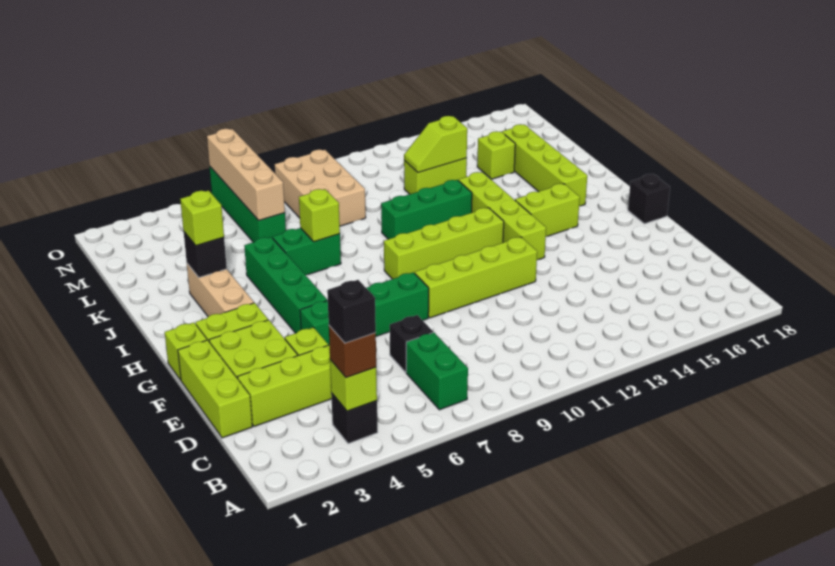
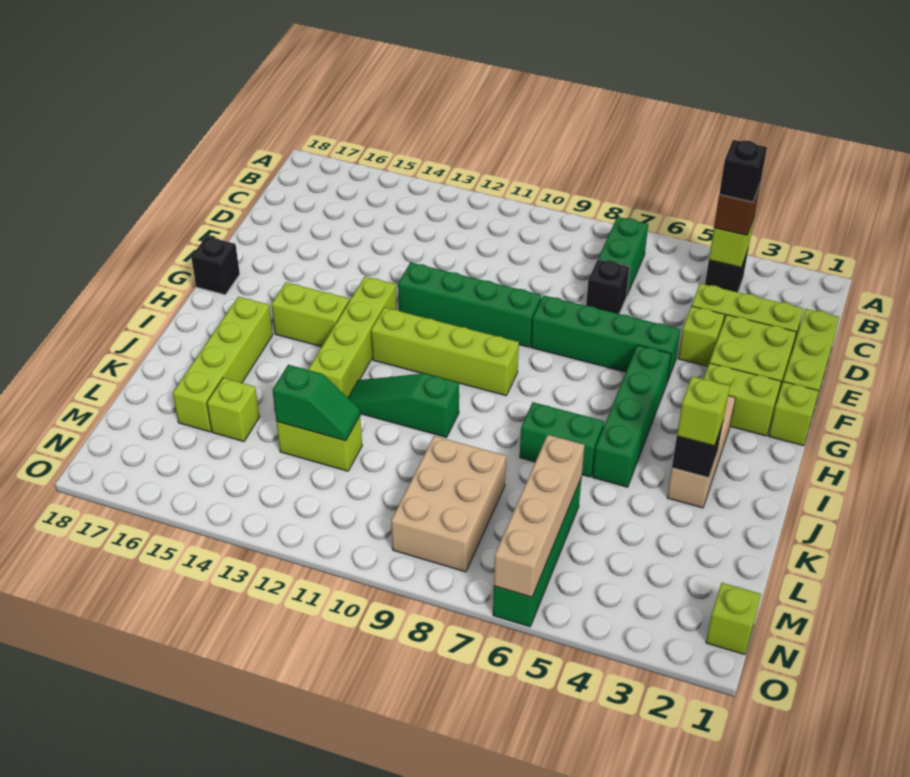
lime brick F9:F12 level 1 -> green brick F9:F12 level 1
lime brick J7 level 2 -> lime brick N1 level 1
green brick J10:J12 level 1 -> green slope J10:J12 level 1 top 10
lime slope L12:L13 level 2 top 13 -> green slope L12:L13 level 2 top 13

